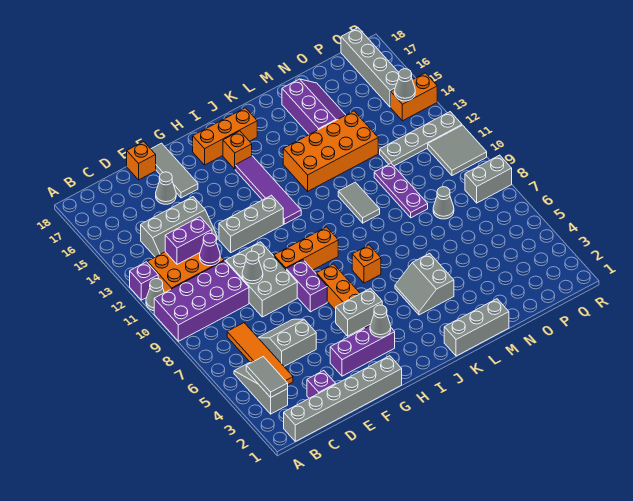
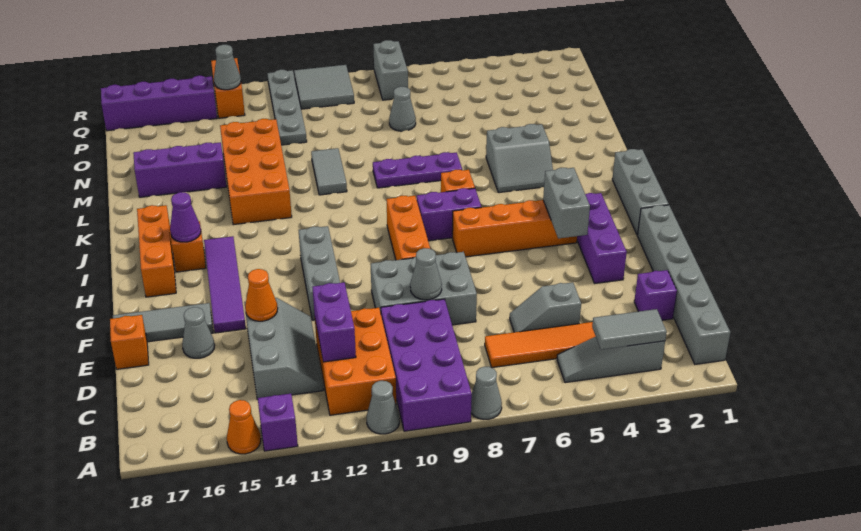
purple brick A12 level 1 -> purple brick A14 level 1
none -> orange cone A15 level 1
grey slope D5:E6 level 1 top 5 -> grey slope D5:D6 level 1 top 5
purple cone D11 level 2 -> purple cone I16 level 2
none -> orange cone E14 level 2
purple brick G7:G8 level 1 -> purple brick I7:I8 level 1
grey cone H3 level 2 -> grey cone A8 level 1
purple tile I12:I15 level 1 -> purple tile F15:I15 level 1
grey brick K1:M1 level 1 -> grey brick H1:J1 level 1
grey tile L10:L11 level 1 -> grey tile L11:M11 level 1
purple plate N9:N11 level 1 -> purple plate L7:L9 level 1
grey brick Q15:Q18 level 1 -> purple brick Q15:Q18 level 1

